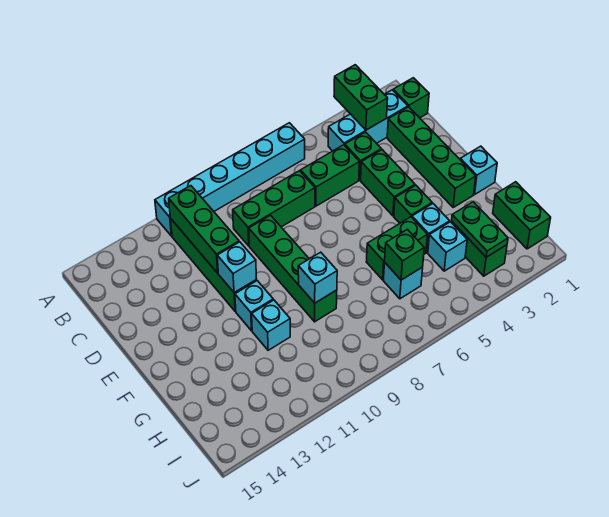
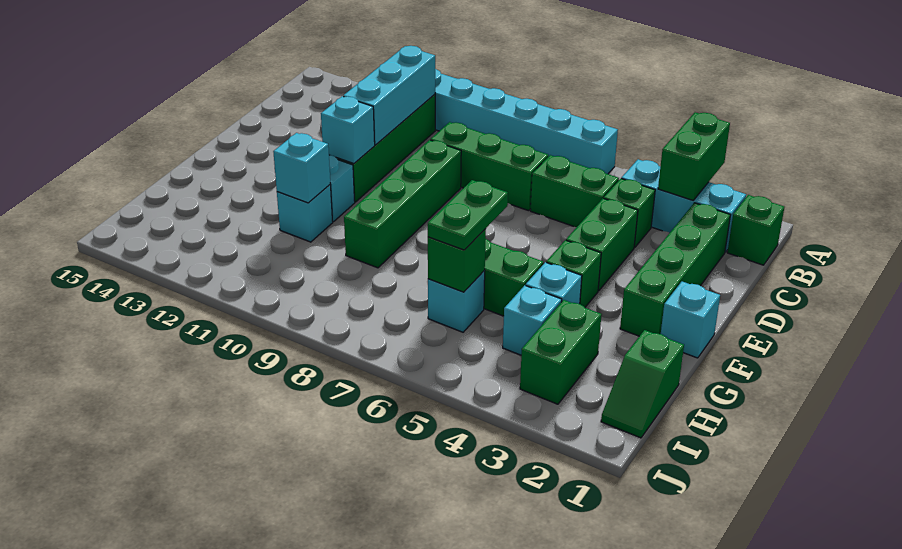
green brick B11:D11 level 2 -> cyan brick B11:D11 level 2
cyan brick G9 level 2 -> cyan brick G11 level 2
green brick H1:I1 level 1 -> green slope H1:I1 level 1 top H
green plate H3:I3 level 2 -> green plate G6:H6 level 3

